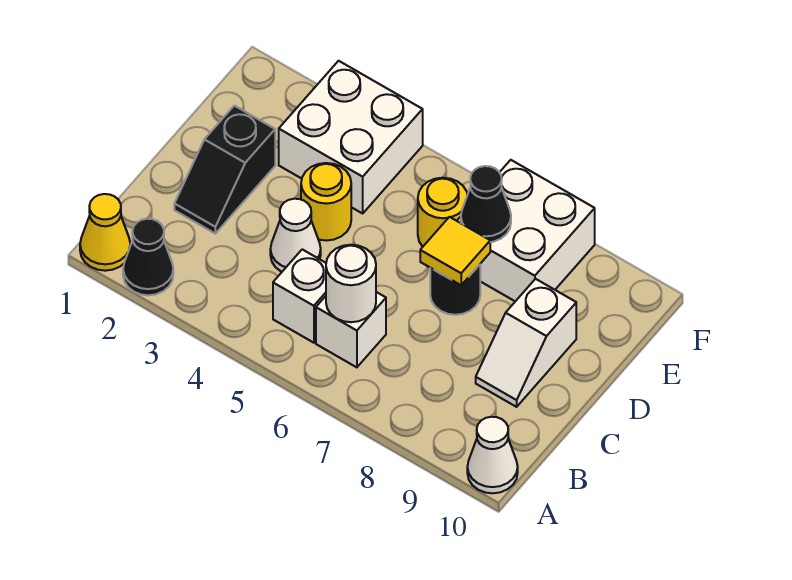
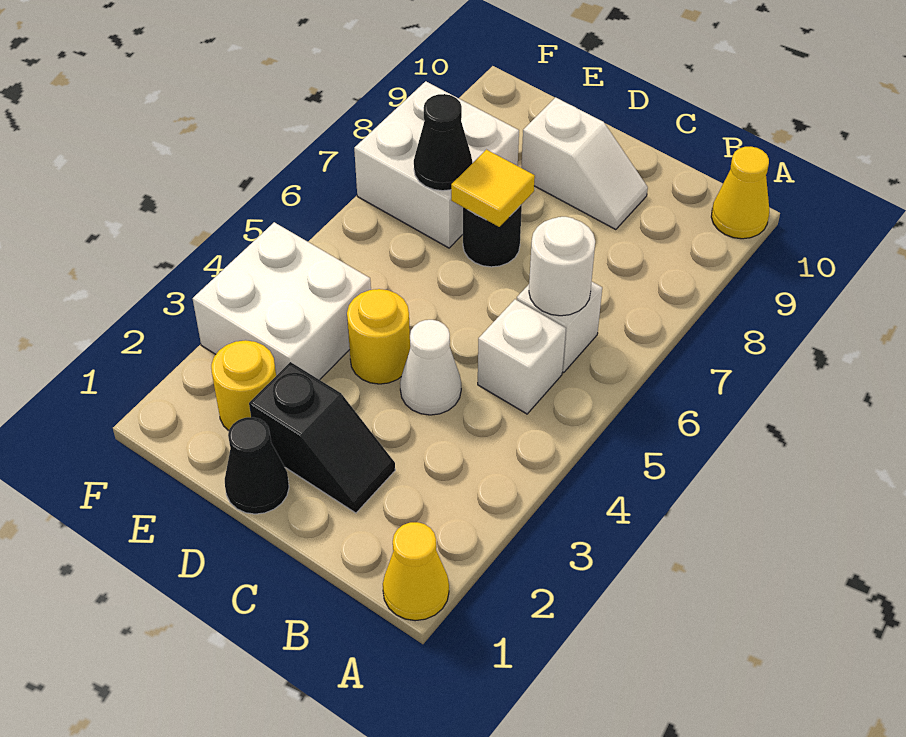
black cone A2 level 1 -> black cone D1 level 1
white cone A10 level 1 -> yellow cone A10 level 1
yellow round brick E6 level 1 -> yellow round brick E2 level 1

